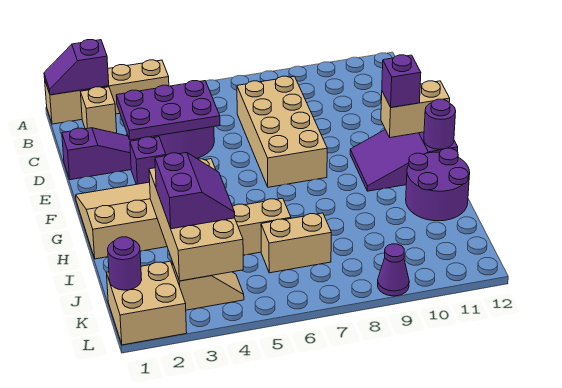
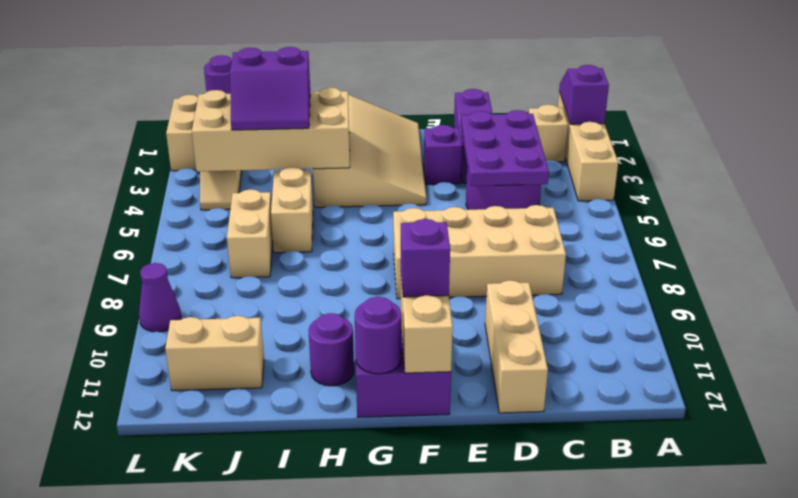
none -> tan brick D10:D12 level 1
purple round brick H11:I12 level 1 -> purple round brick H11 level 1
none -> tan brick J11:K11 level 1

